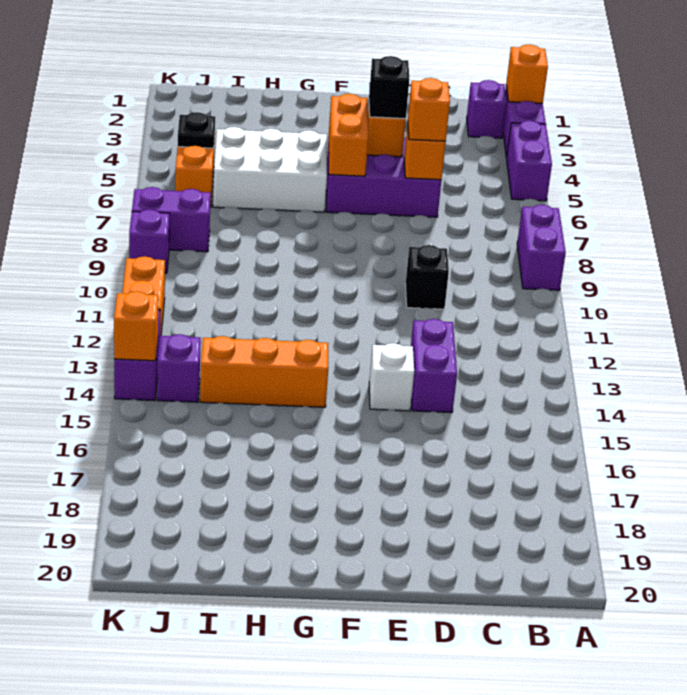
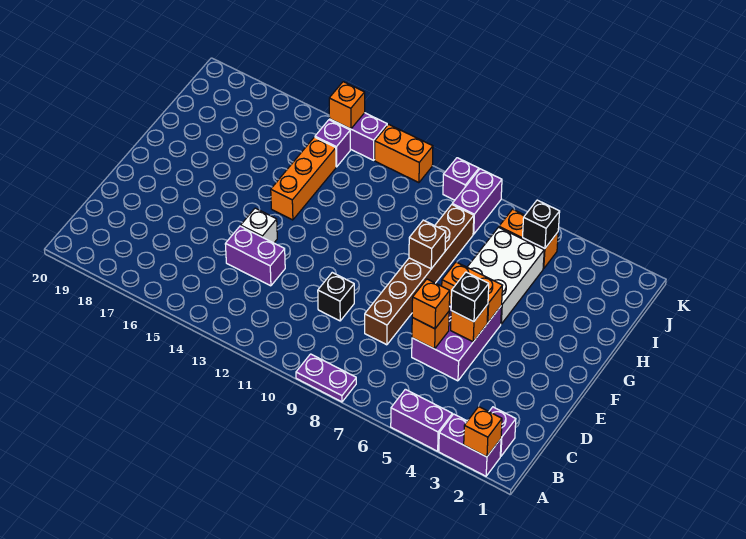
purple brick A8:A9 level 1 -> purple plate A8:A9 level 1
none -> brown brick D8:I8 level 1
none -> brown brick G8 level 2
black plate J5 level 2 -> black brick J5 level 2

